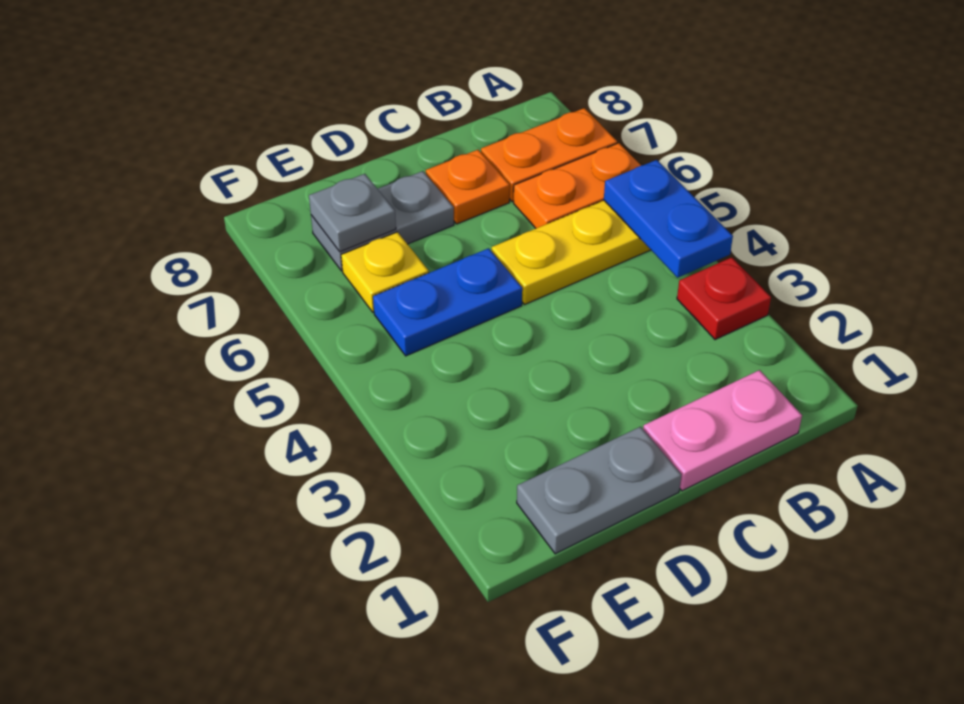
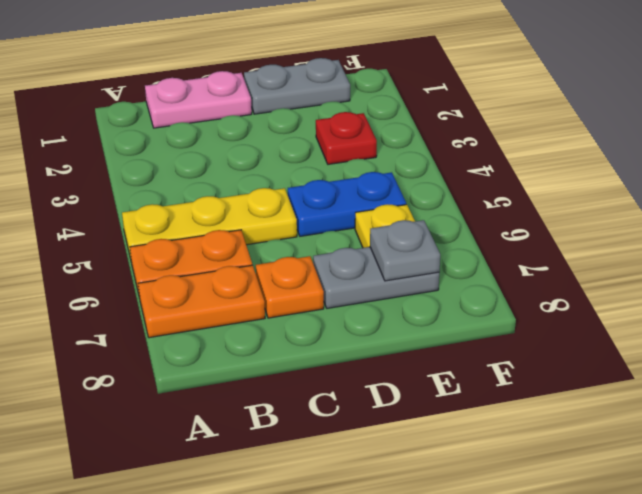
red plate A3 level 1 -> red plate E3 level 1
blue plate A4:A5 level 2 -> none

